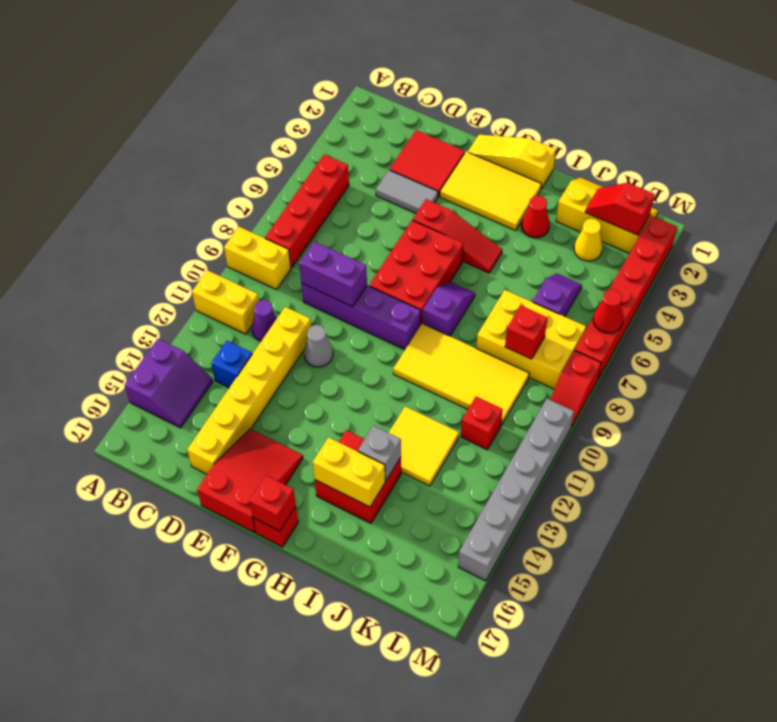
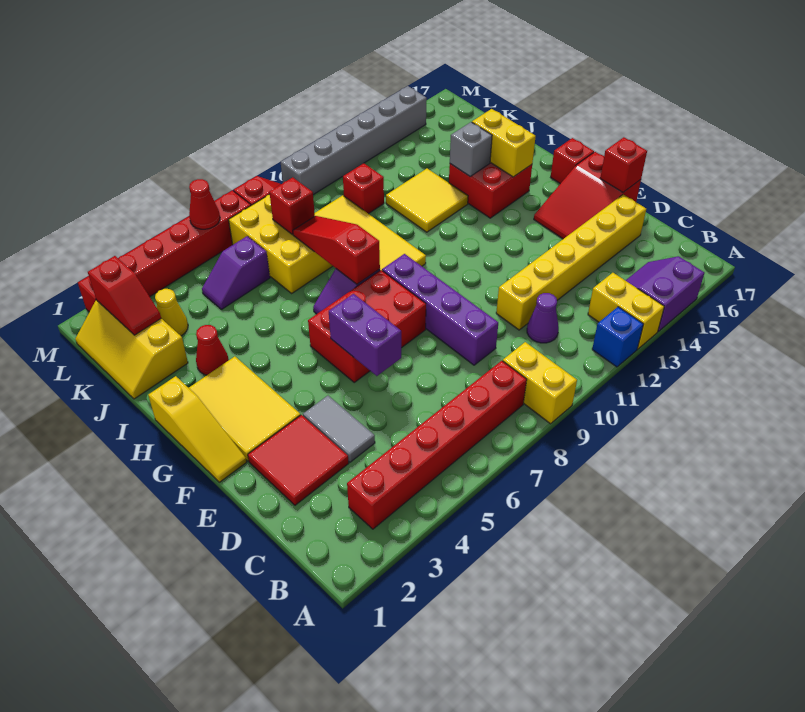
yellow brick A11:B11 level 1 -> yellow brick A13:B13 level 1
red brick B5:B8 level 1 -> red brick B3:B8 level 1
blue brick C13 level 1 -> blue brick A12 level 1
purple brick D9:E9 level 2 -> purple brick E6:F6 level 2
grey cone E11 level 1 -> none
red slope F5:H5 level 1 top F -> red slope H8:J8 level 2 top H
red brick G17 level 2 -> red brick E17 level 2

